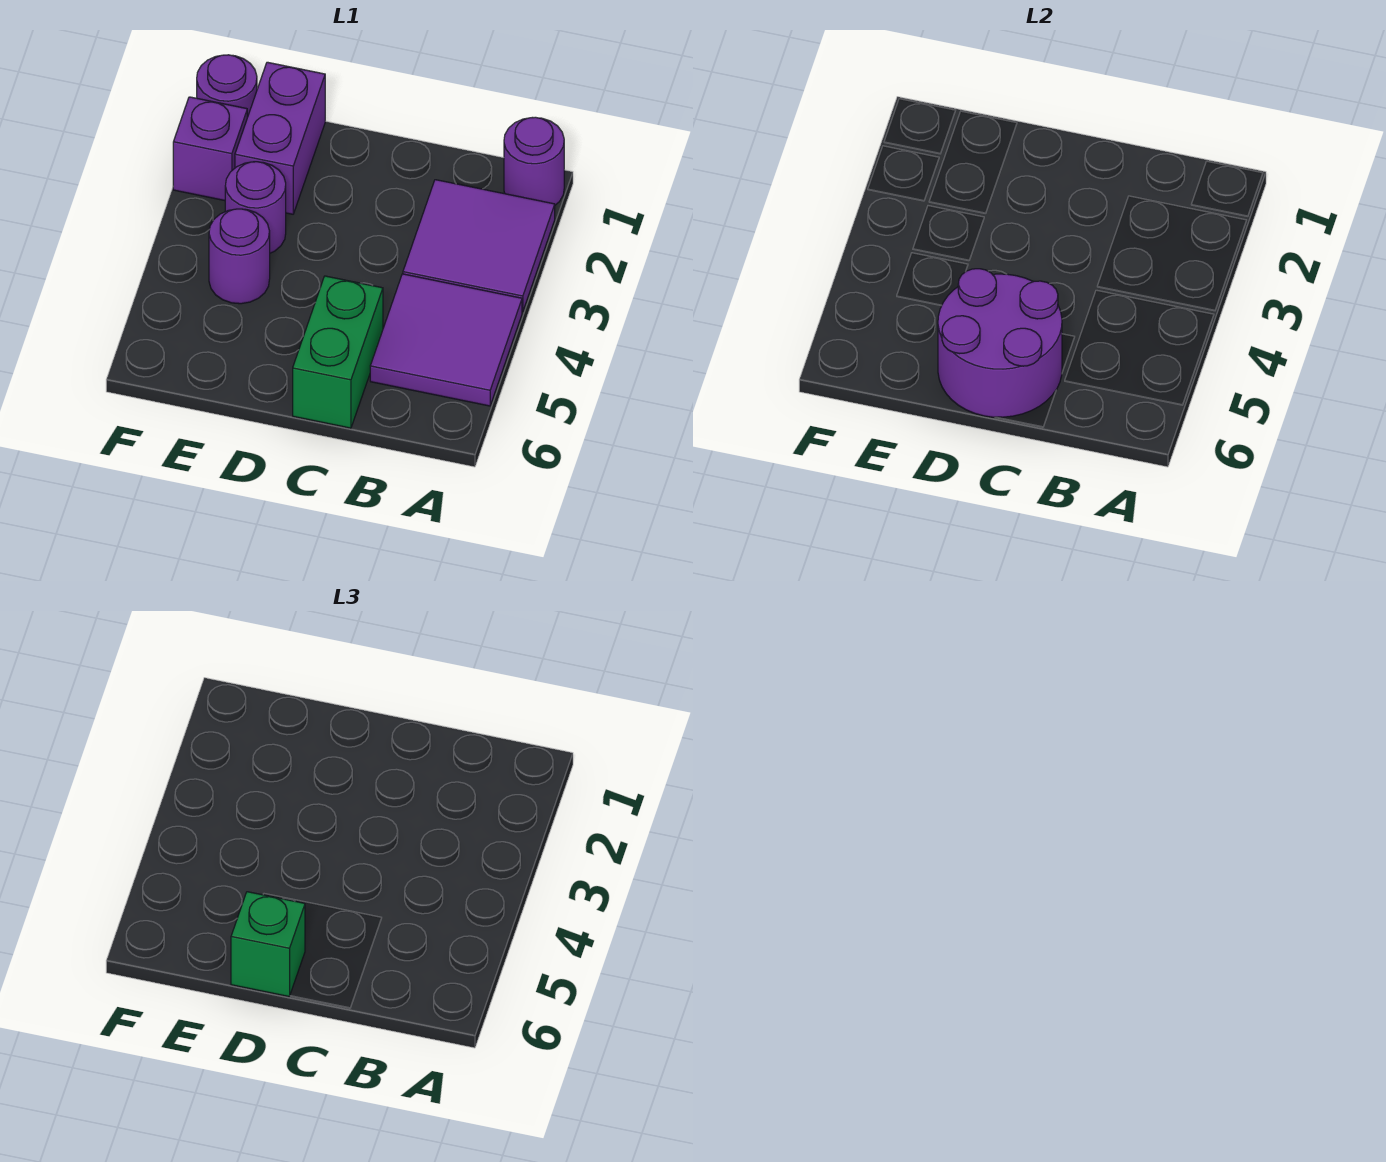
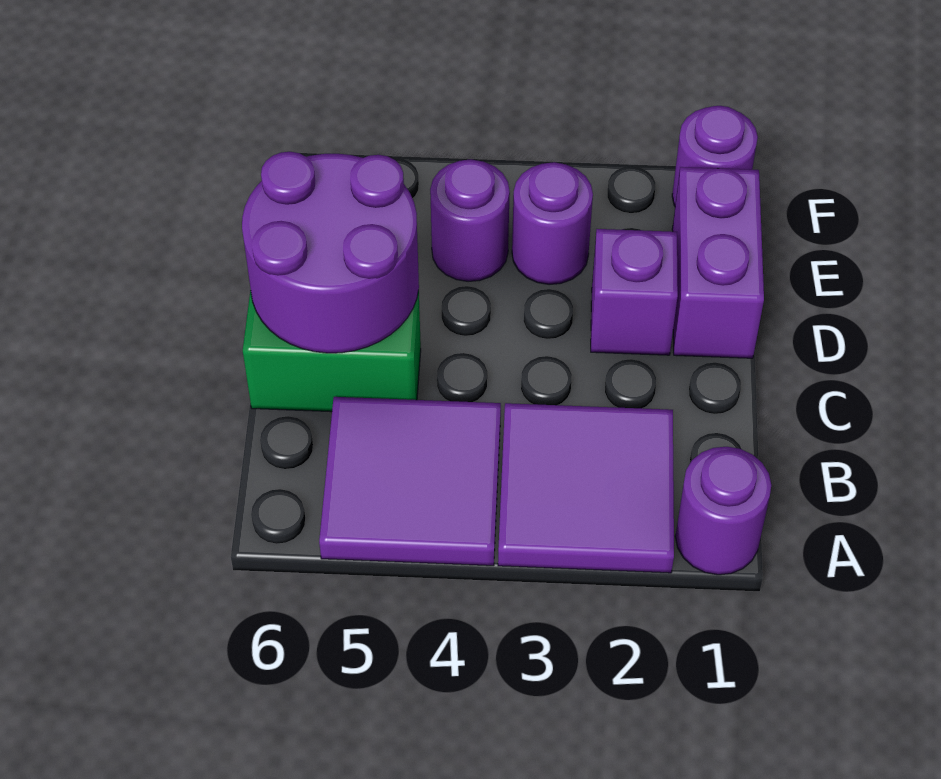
green brick D6 level 3 -> none
purple brick E1:E2 level 1 -> purple brick D1:E1 level 1
purple brick F2 level 1 -> purple brick D2 level 1

